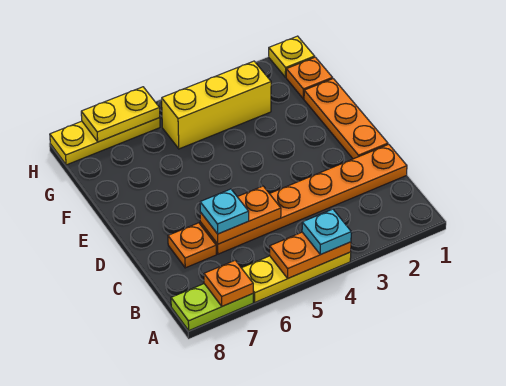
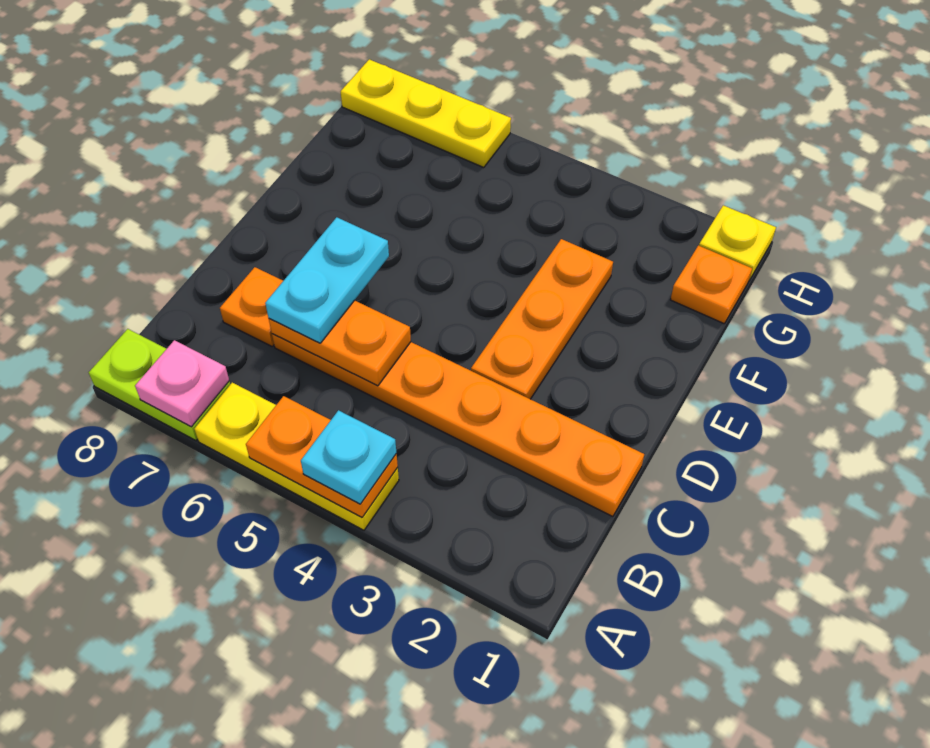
orange plate A7 level 2 -> pink plate A7 level 2
cyan plate C6 level 3 -> cyan plate C6:D6 level 3
orange plate D1:F1 level 1 -> orange plate D3:F3 level 1
yellow brick G3:G5 level 1 -> none
yellow plate H6:H7 level 2 -> none

